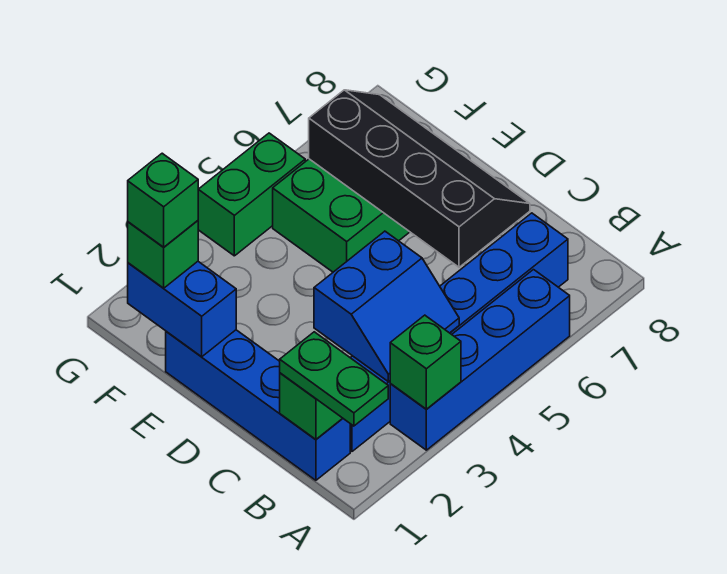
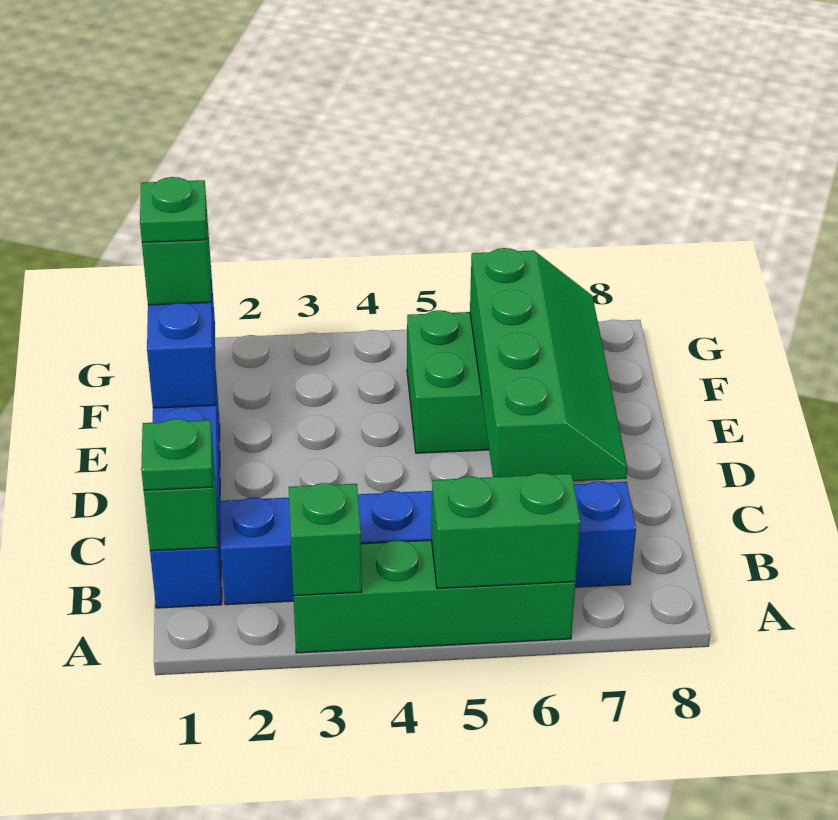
green plate A1:B1 level 3 -> green plate B1 level 3
blue brick A3:A6 level 1 -> green brick A3:A6 level 1
blue slope B3:C4 level 2 top C -> none
black slope C6:F7 level 2 top 6 -> green slope C6:F7 level 2 top 6
green brick F1 level 4 -> green plate F1 level 4
green brick G4:G5 level 1 -> green brick A5:A6 level 2

